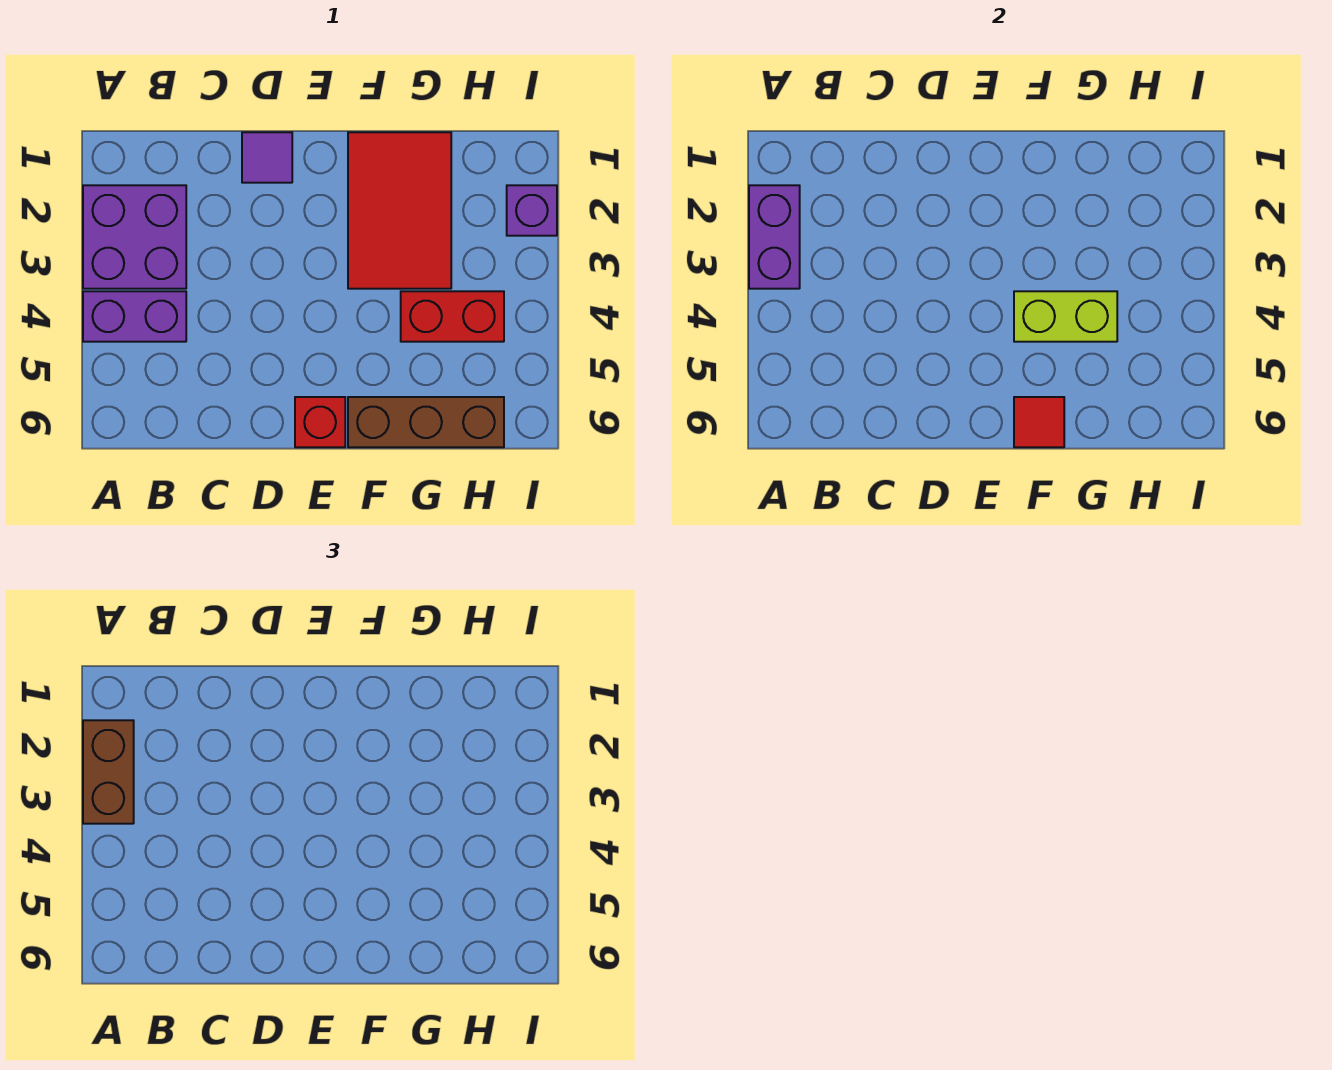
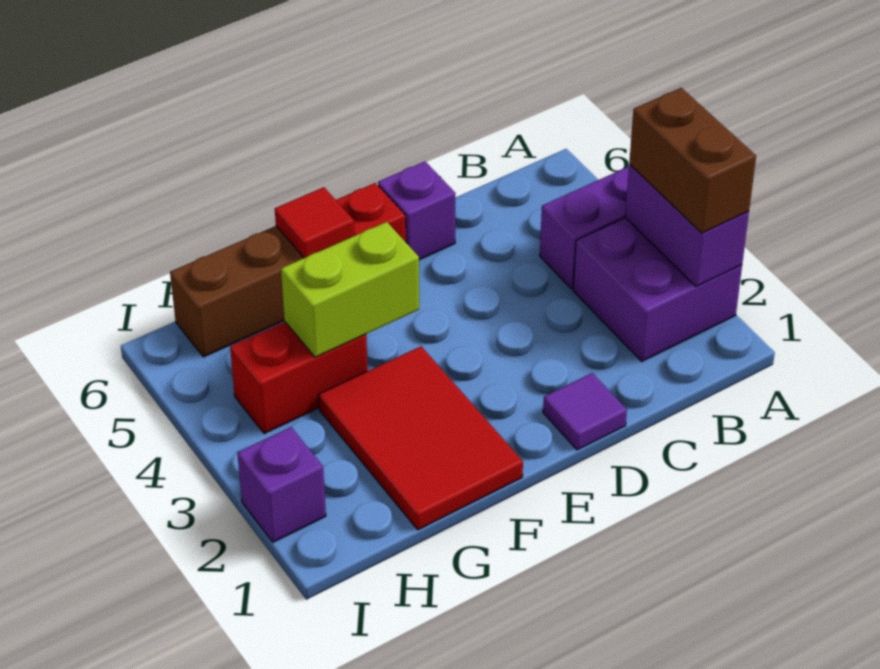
none -> purple brick D6 level 1

